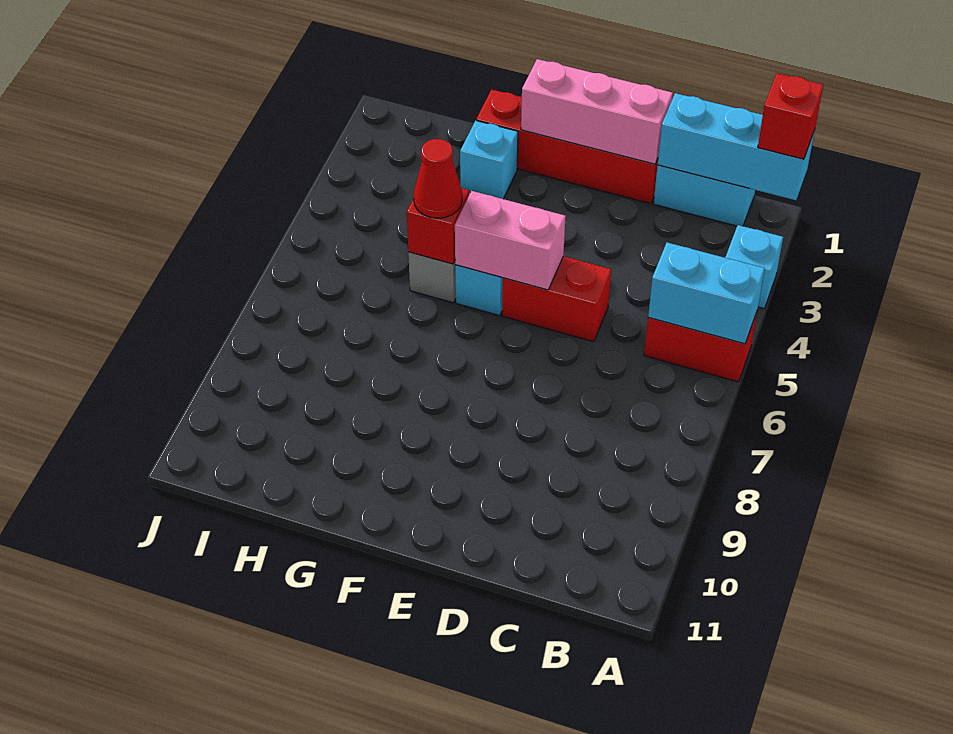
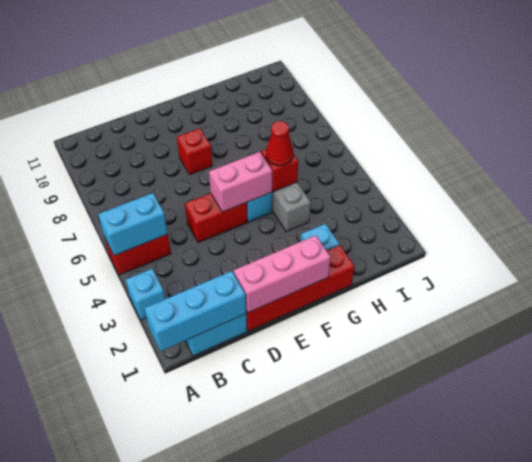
red brick A1 level 3 -> red brick E8 level 1

